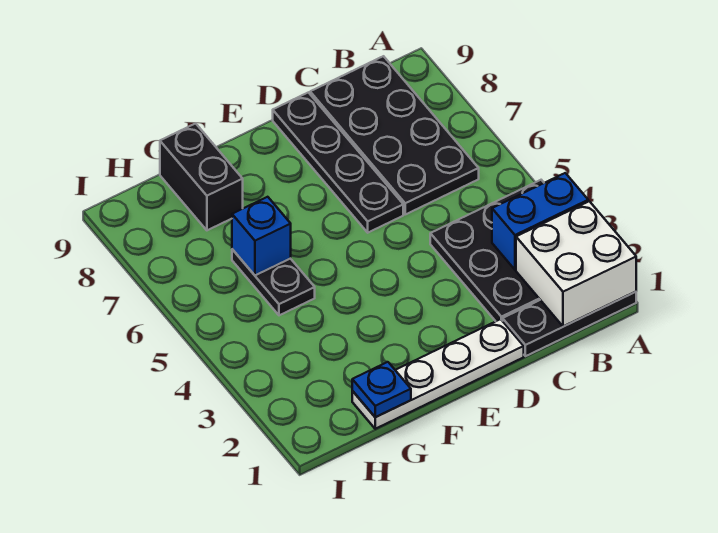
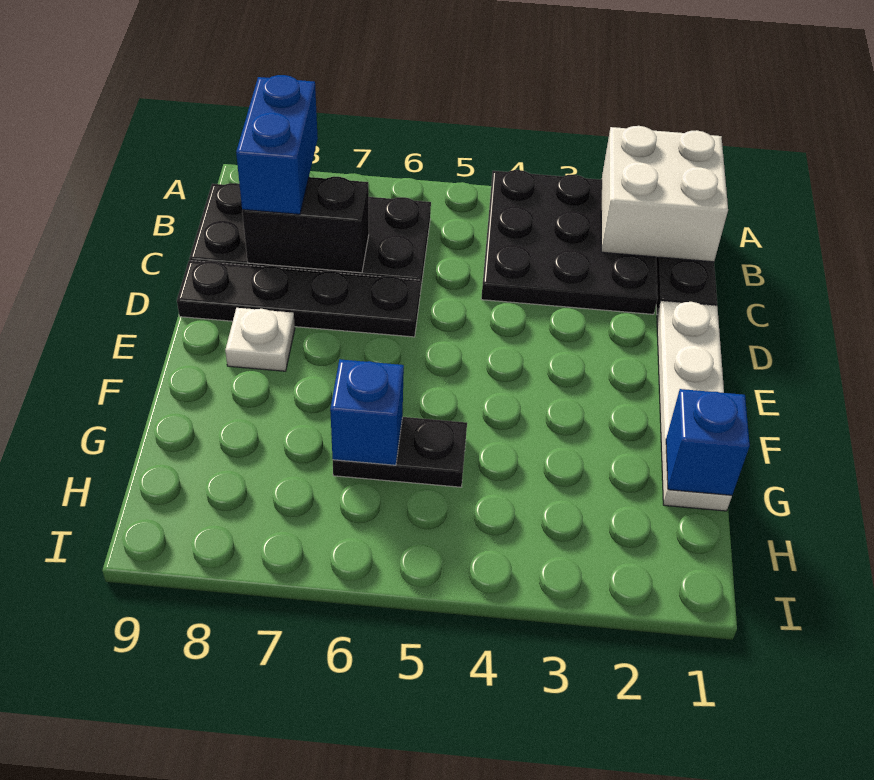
blue brick A3:B3 level 2 -> blue brick B8:C8 level 3
none -> white plate E8 level 1
blue plate G1 level 2 -> blue brick G1 level 2
black brick G8:G9 level 1 -> black brick C7:C8 level 2

